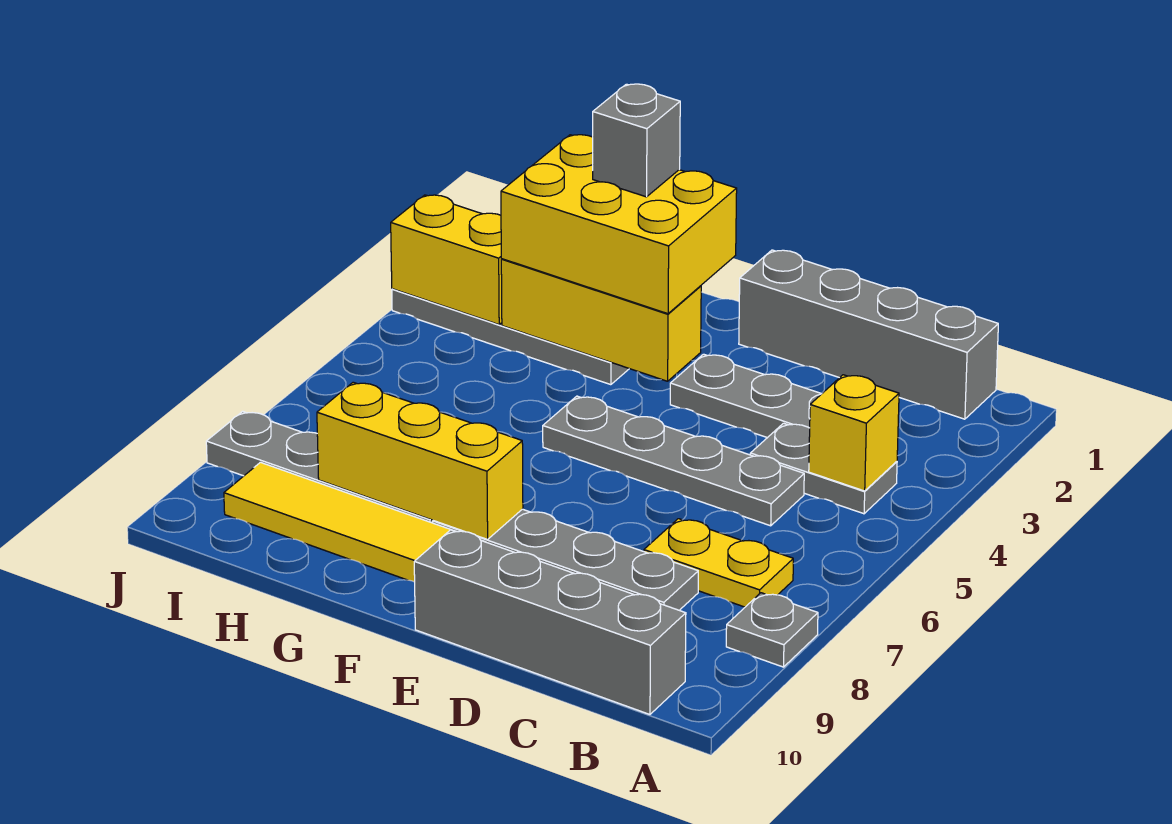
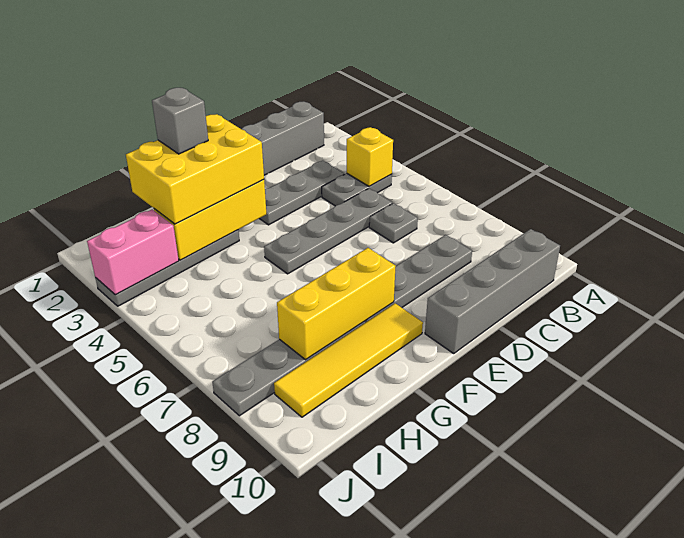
grey plate A8 level 1 -> grey plate C6 level 1
yellow plate B7:C7 level 1 -> none
yellow brick I3:J3 level 2 -> pink brick I3:J3 level 2

